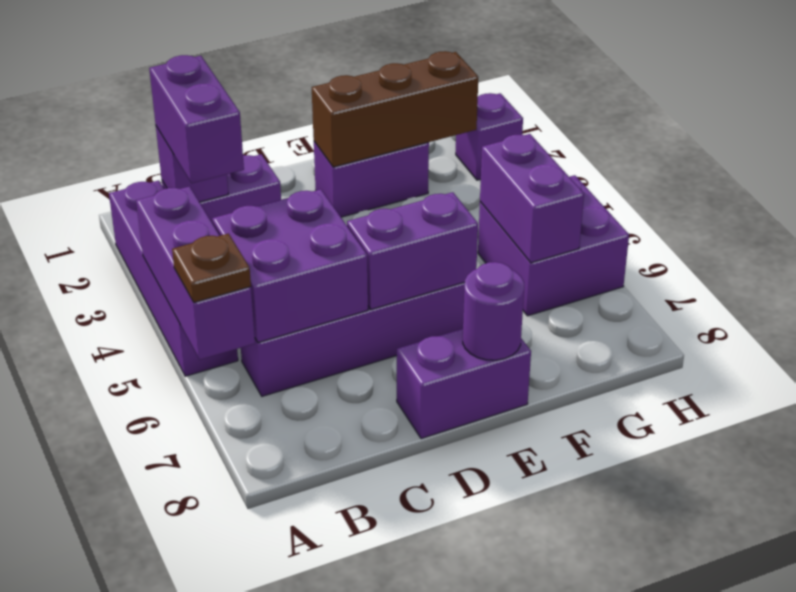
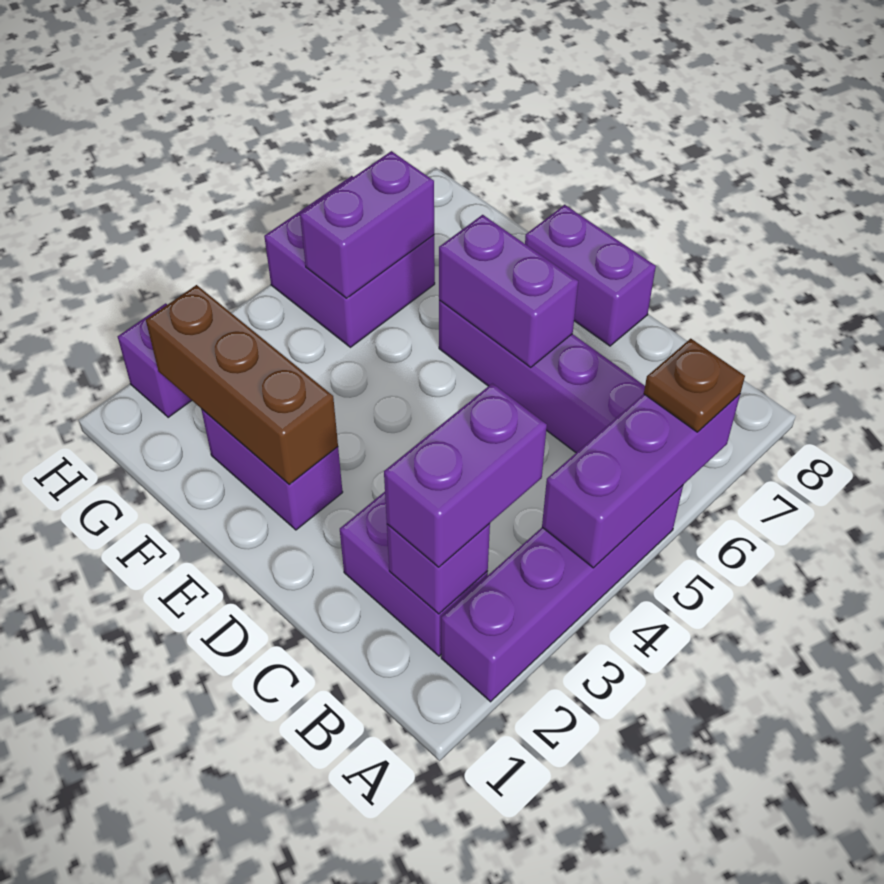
purple brick B5:C6 level 2 -> none
purple round brick E8 level 2 -> none

